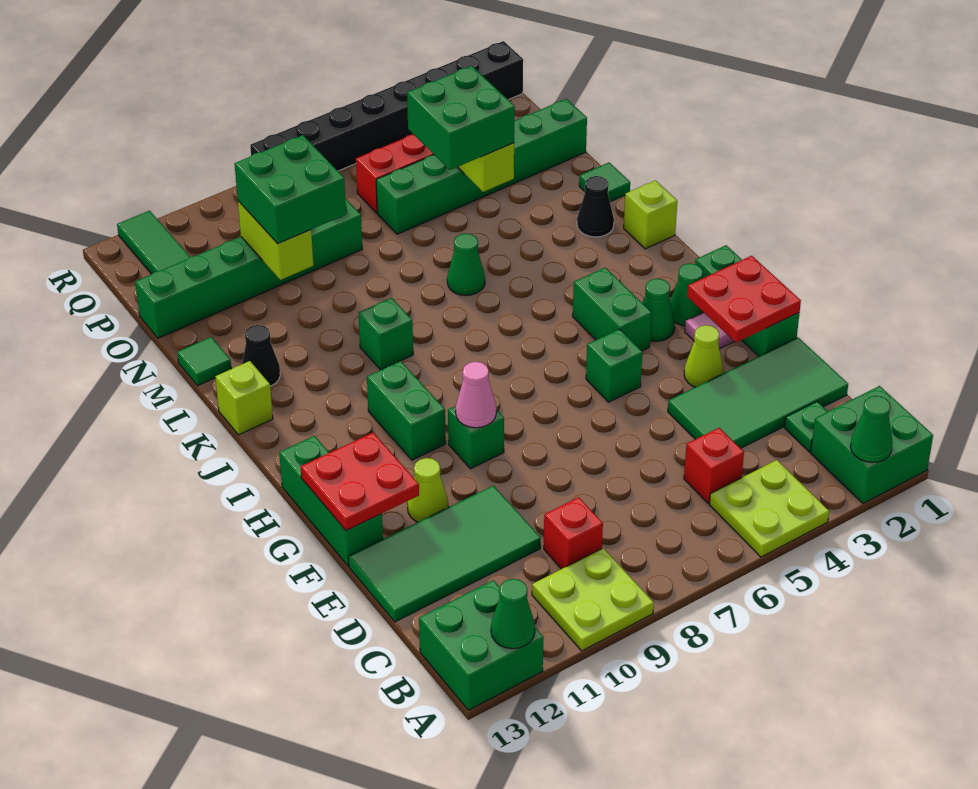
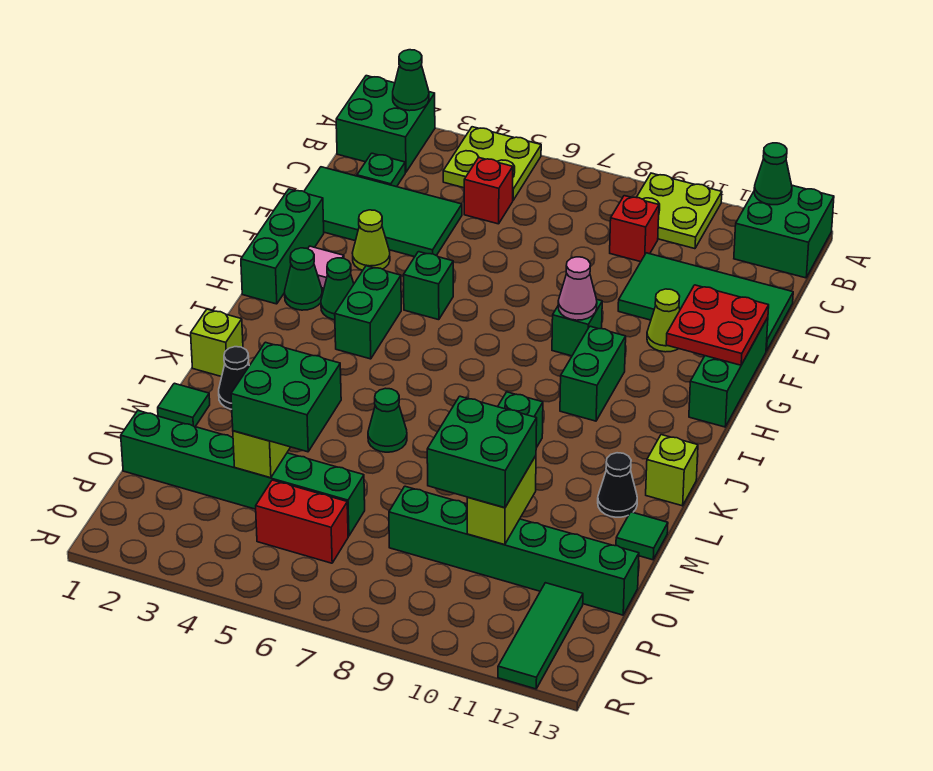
red plate F1:G2 level 2 -> none
black brick R1:R8 level 1 -> none

